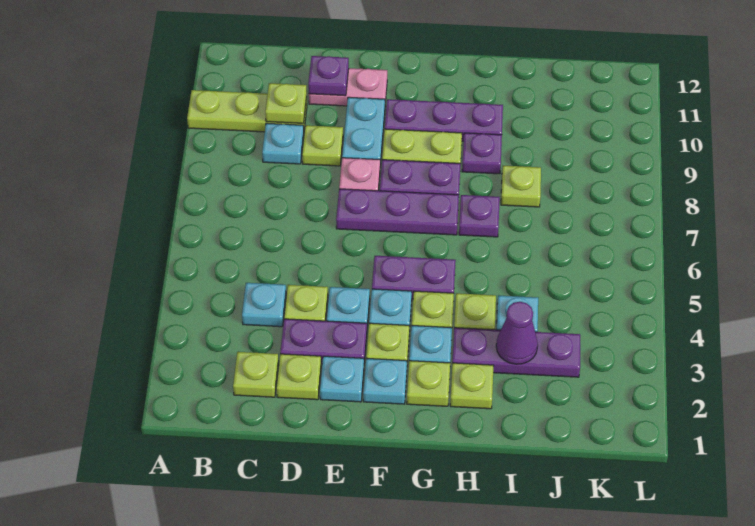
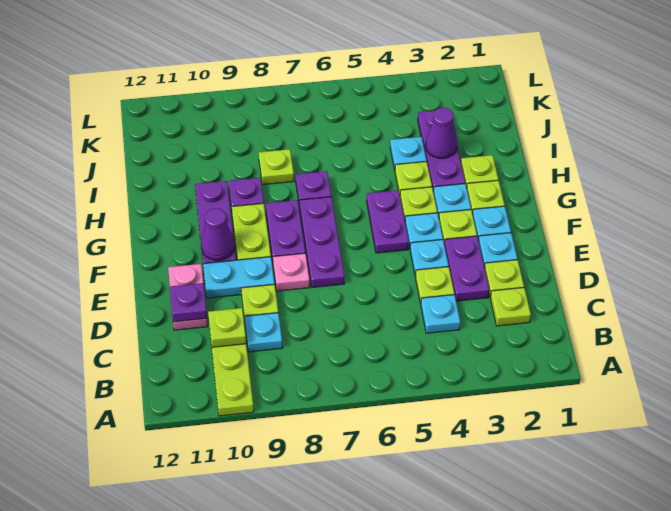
none -> purple cone F10 level 2

